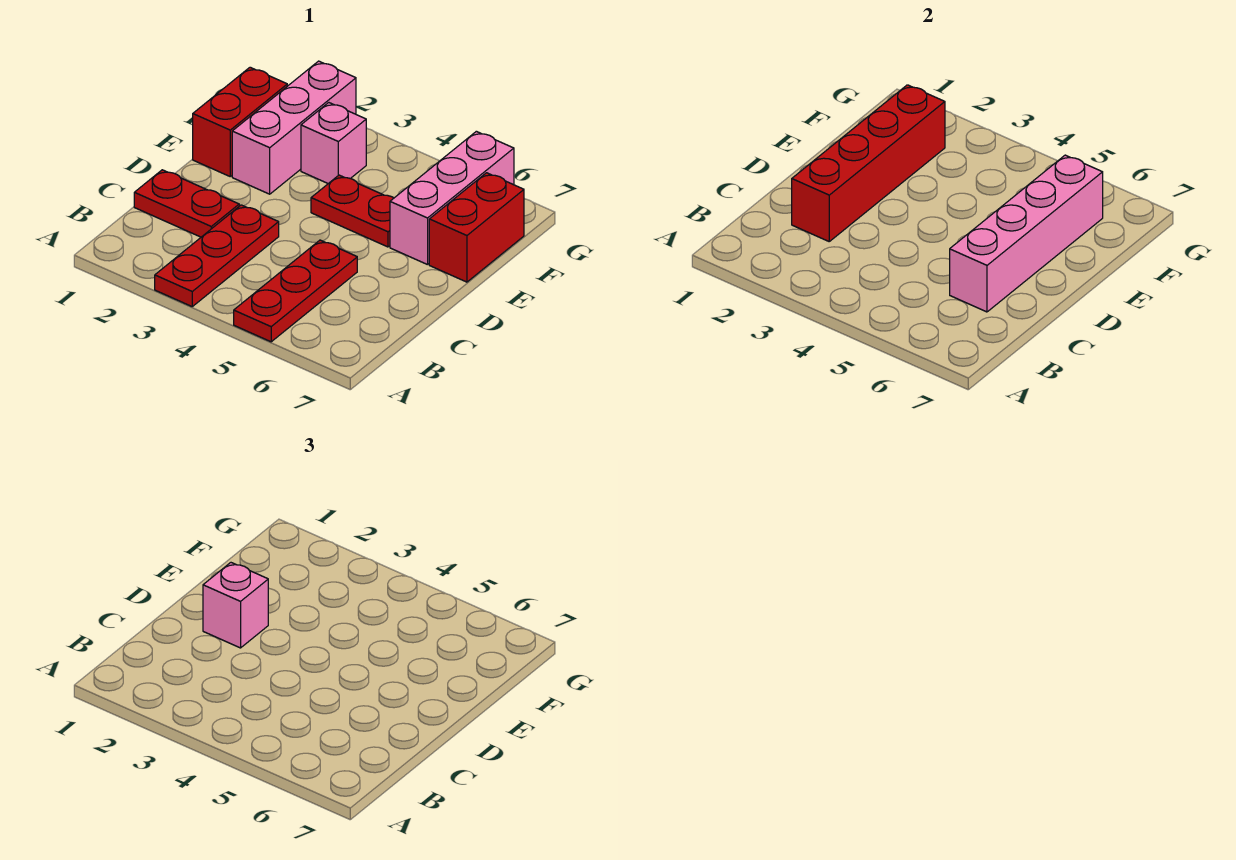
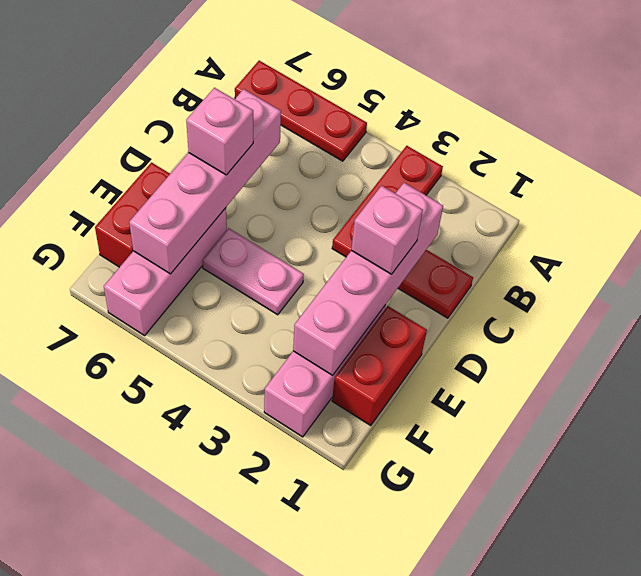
red plate A5:C5 level 1 -> red plate A5:A7 level 1
red brick C2:F2 level 2 -> pink brick C2:F2 level 2
red plate E4:E5 level 1 -> pink plate E4:E5 level 1
pink brick F3 level 1 -> pink brick D6 level 3

